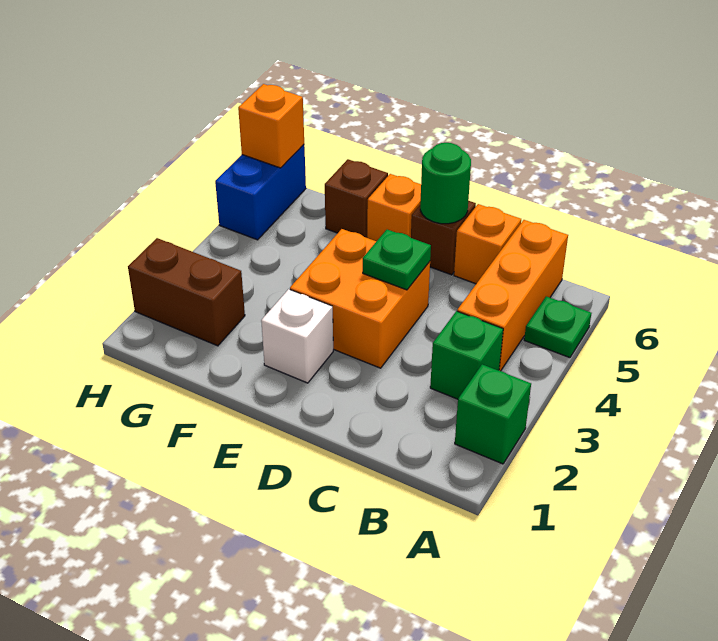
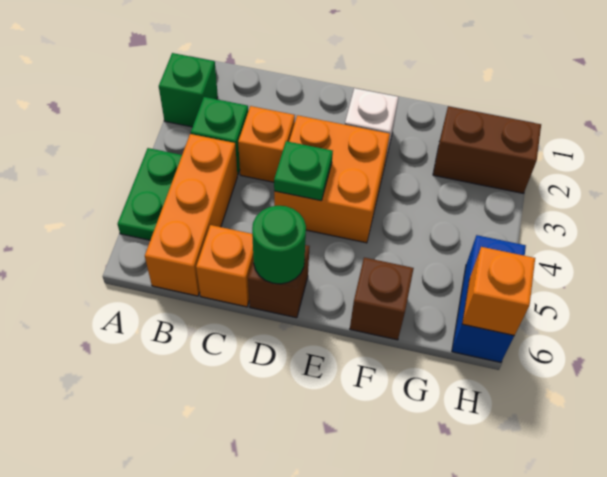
green plate A5 level 1 -> green plate A4:A5 level 1
orange brick E6 level 1 -> orange brick C3 level 1

